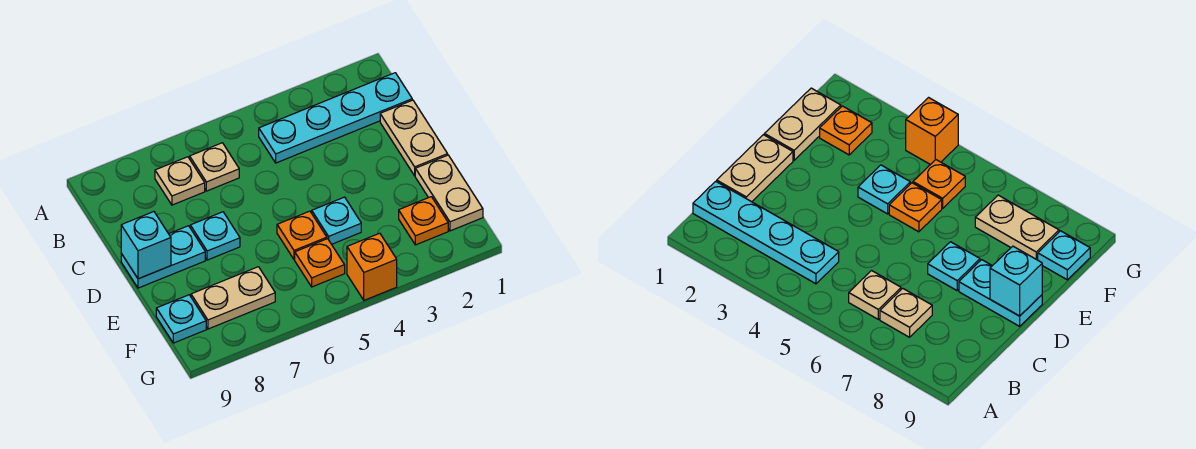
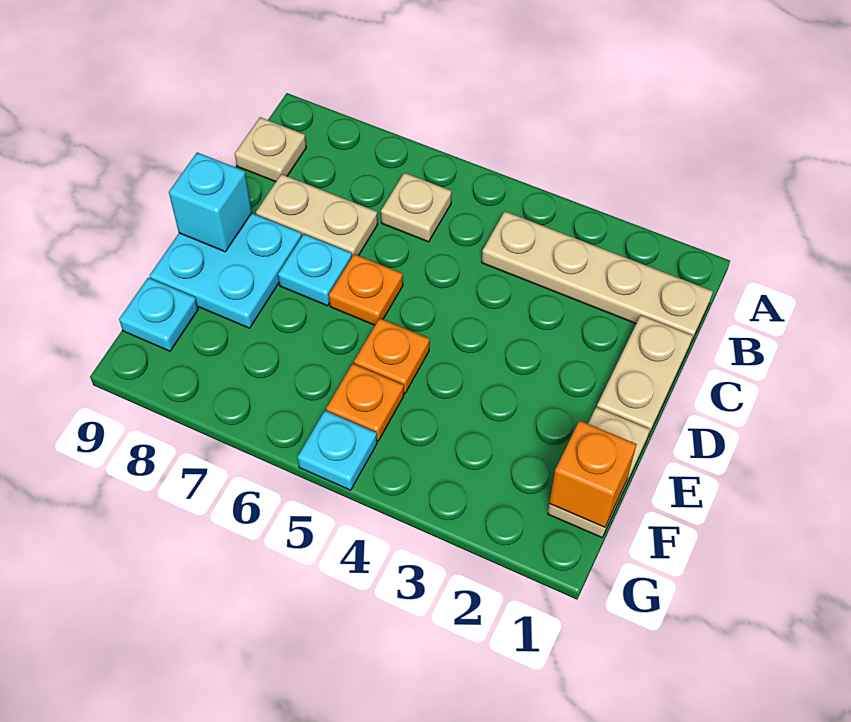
cyan plate B1:B4 level 1 -> tan plate B1:B4 level 1
tan plate B7 level 1 -> tan plate B9 level 1
cyan plate D8:D9 level 1 -> cyan plate D8:E9 level 1
cyan plate E4 level 1 -> cyan plate G5 level 1
orange plate F2 level 1 -> orange plate D6 level 1
tan plate F7:F8 level 1 -> tan plate C7:C8 level 1
orange brick G4 level 1 -> orange brick F1 level 2

